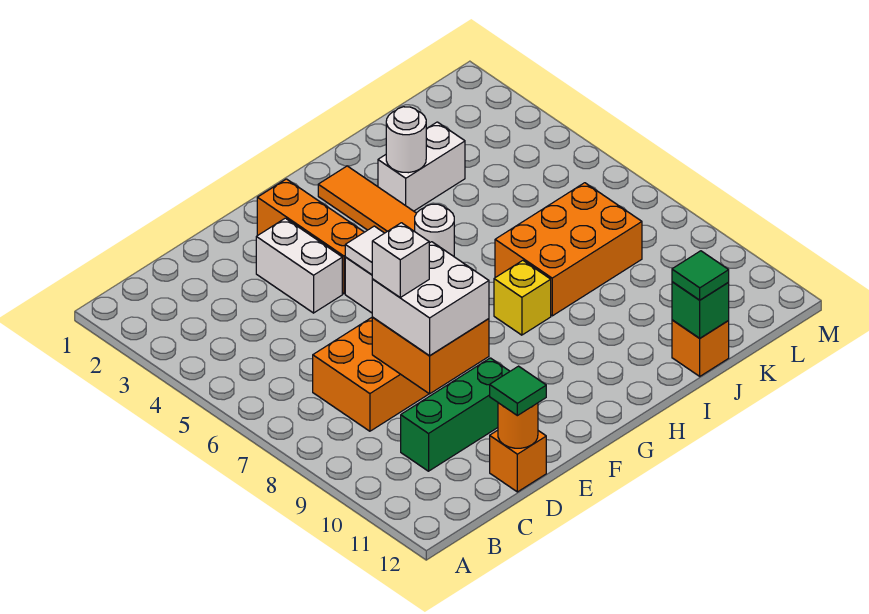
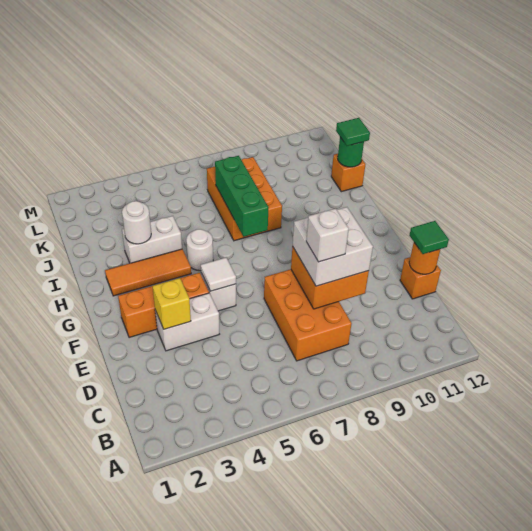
green brick C10:E10 level 1 -> green brick H7:J7 level 2
yellow brick H8 level 1 -> yellow brick E3 level 2
white brick I3:J3 level 1 -> white brick I3:I4 level 1
green brick J12 level 2 -> green round brick J12 level 2

